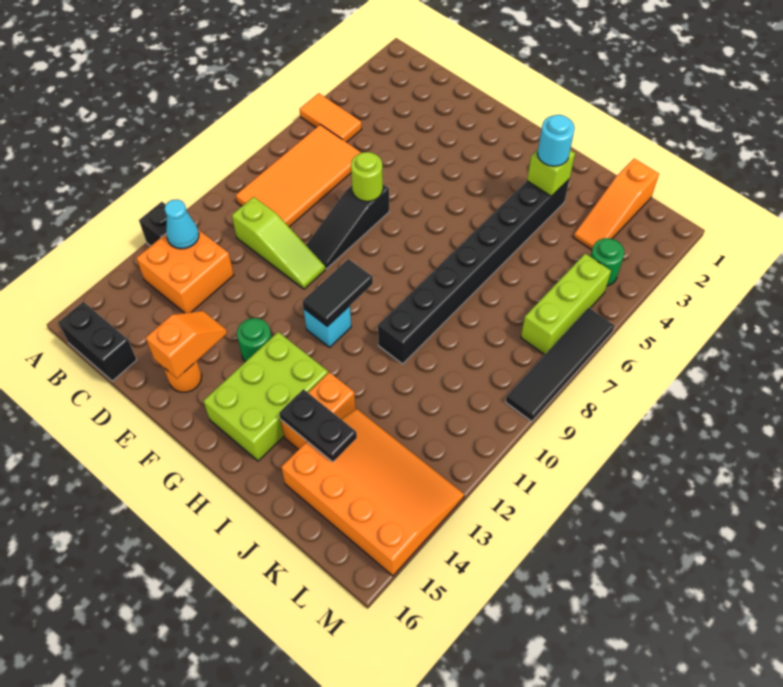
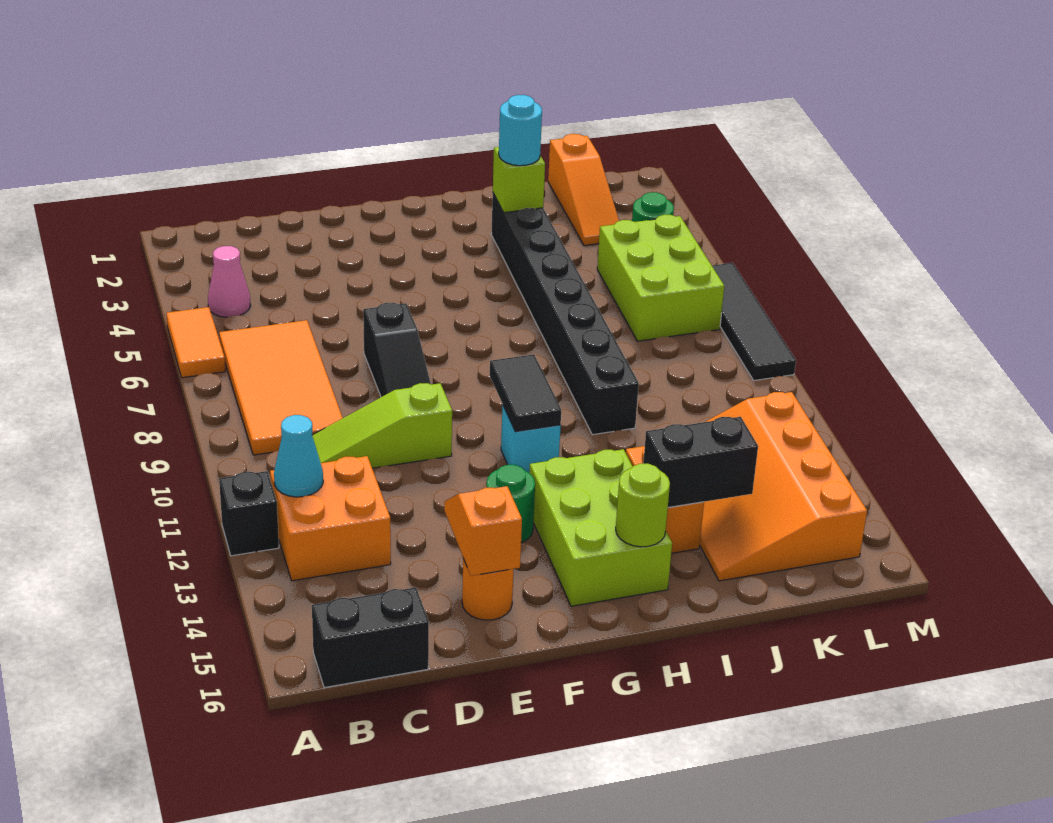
orange tile A5:B5 level 1 -> orange tile A5:A6 level 1
none -> pink cone B4 level 1
lime slope C10:E10 level 1 top C -> lime slope C10:E10 level 1 top E
lime round brick E7 level 2 -> lime round brick H15 level 2
black plate I14:J14 level 2 -> black brick I14:J14 level 2
orange slope J13:M15 level 1 top 15 -> orange slope J12:L15 level 1 top L
lime brick L5:L7 level 1 -> lime brick K5:L7 level 1

